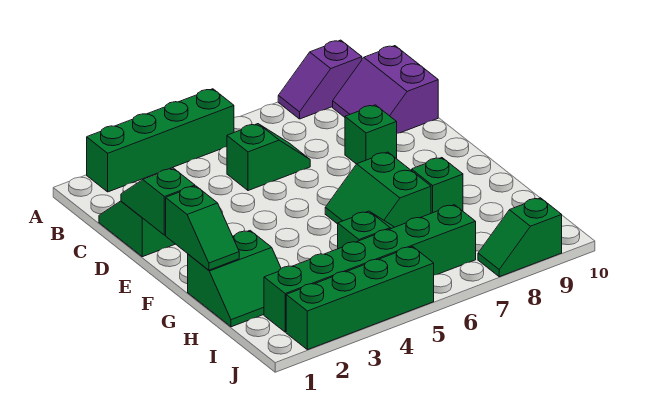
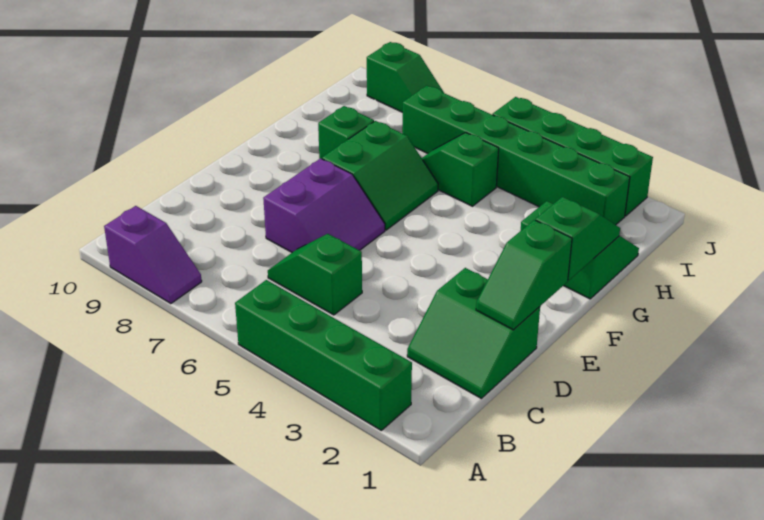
purple slope B9:C10 level 1 top 10 -> purple slope D6:E7 level 1 top 7
green brick D8 level 1 -> none

